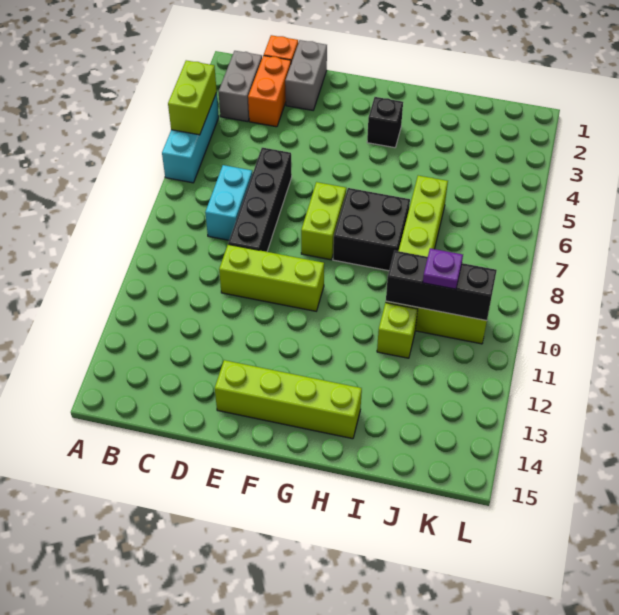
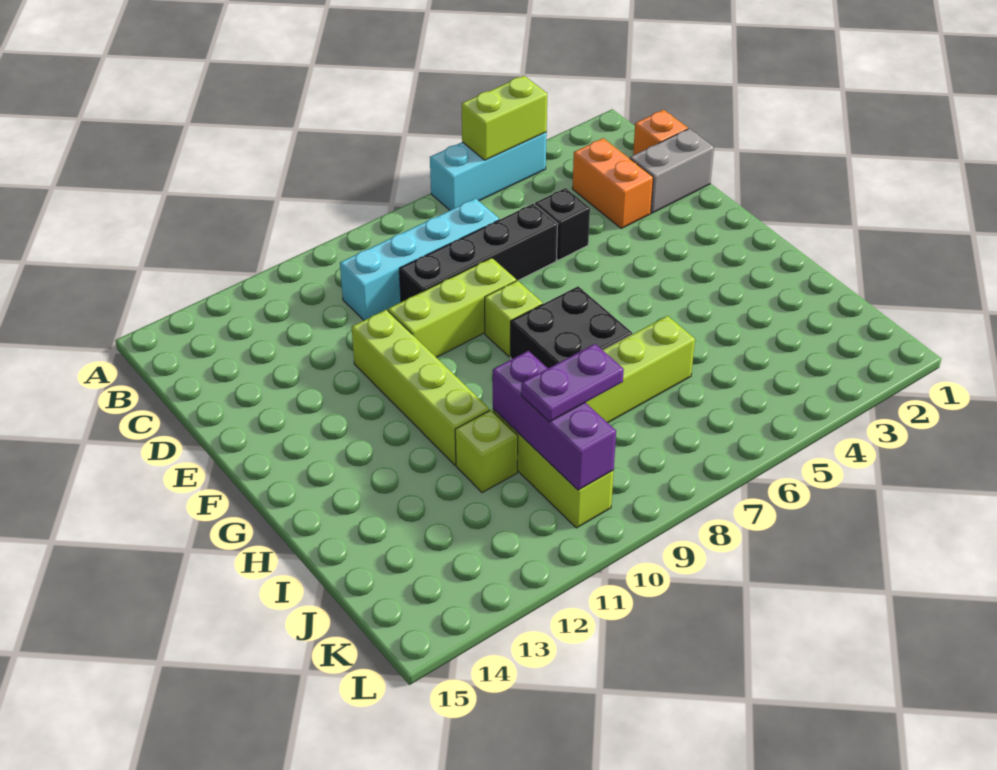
grey brick B2:B3 level 1 -> none
orange brick C2:C3 level 1 -> orange brick C3:D3 level 1
cyan brick C7:C8 level 1 -> cyan brick C7:C10 level 1
lime brick D10:F10 level 1 -> lime brick E8:E10 level 1
lime brick E14:H14 level 1 -> lime brick E11:H11 level 1
lime brick F7:F8 level 1 -> lime brick F8 level 1
black brick G3 level 1 -> black brick D5 level 1
black brick I10:K10 level 2 -> purple brick I10:K10 level 2
purple plate J10 level 3 -> purple plate J9:J10 level 3

